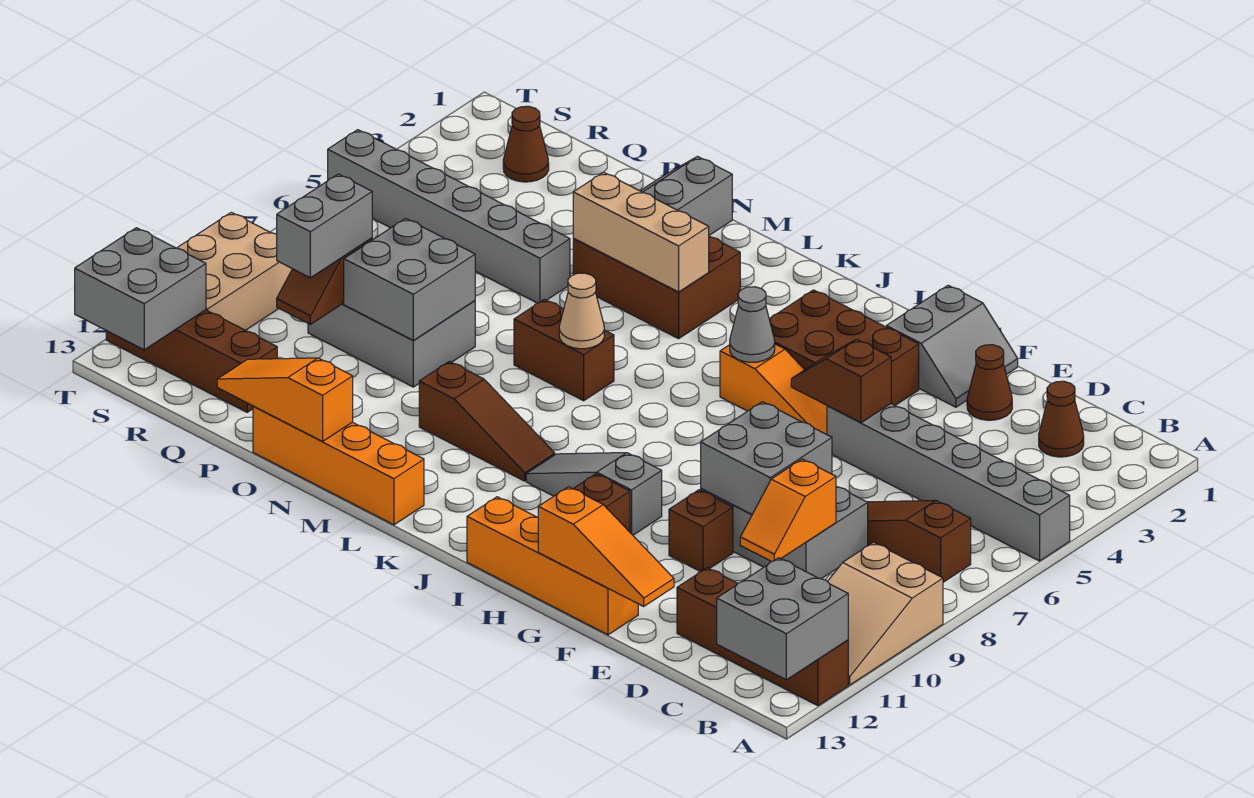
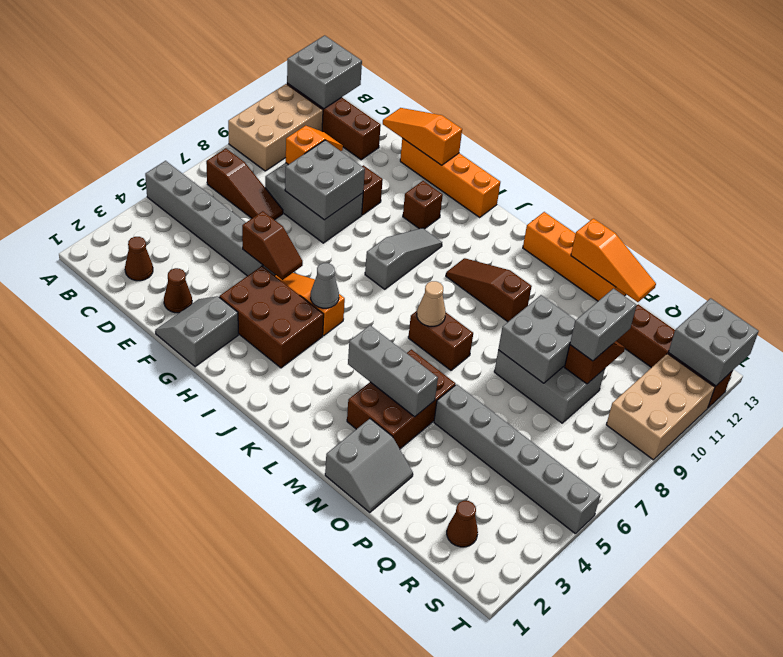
tan slope A9:B11 level 1 top 9 -> tan brick A9:B11 level 1
grey slope H10:J10 level 1 top H -> grey slope I8:I10 level 1 top 8
brown brick L3:N4 level 1 -> brown brick M3:N5 level 1
tan brick L4:N4 level 2 -> grey brick L4:N4 level 2

